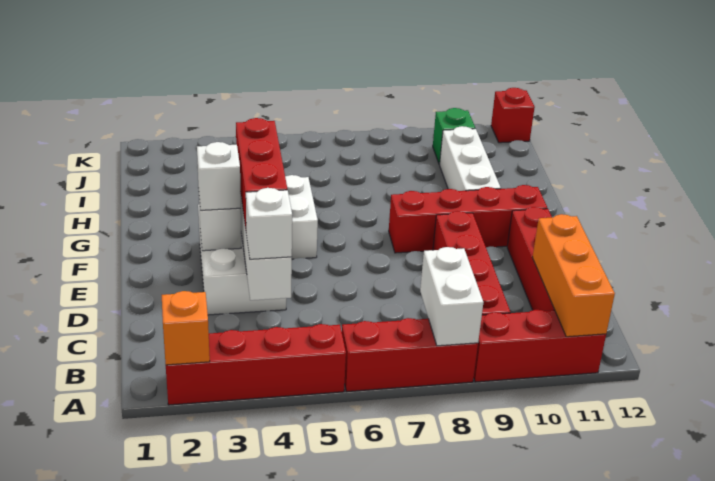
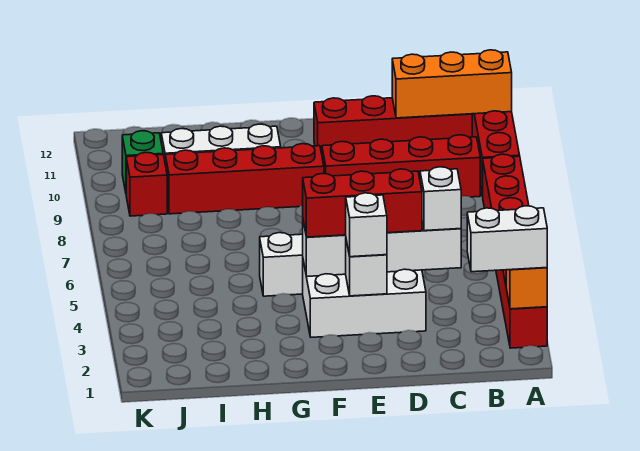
white brick A8:B8 level 2 -> white brick A2:B2 level 3
red brick F8:F11 level 1 -> red brick F9:I9 level 1
red brick K12 level 1 -> red brick J9 level 1

